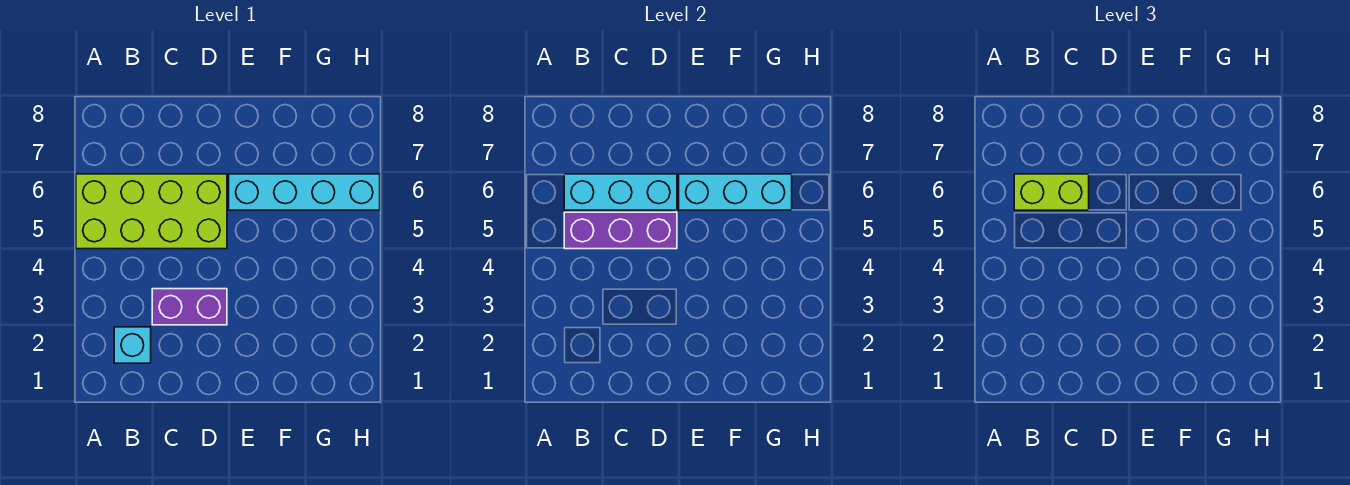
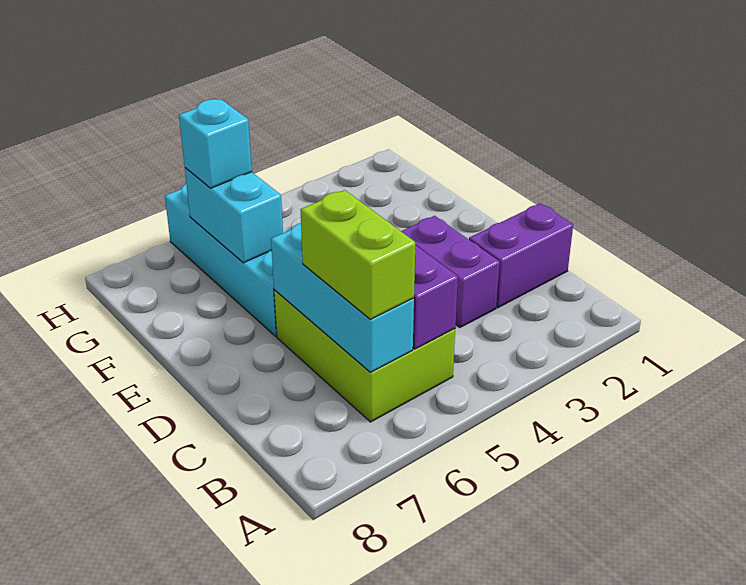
lime brick A5:D6 level 1 -> lime brick B5:D6 level 1
cyan brick B2 level 1 -> cyan brick G6 level 3
none -> purple brick C1:C2 level 1
cyan brick E6:G6 level 2 -> cyan brick F6:G6 level 2

